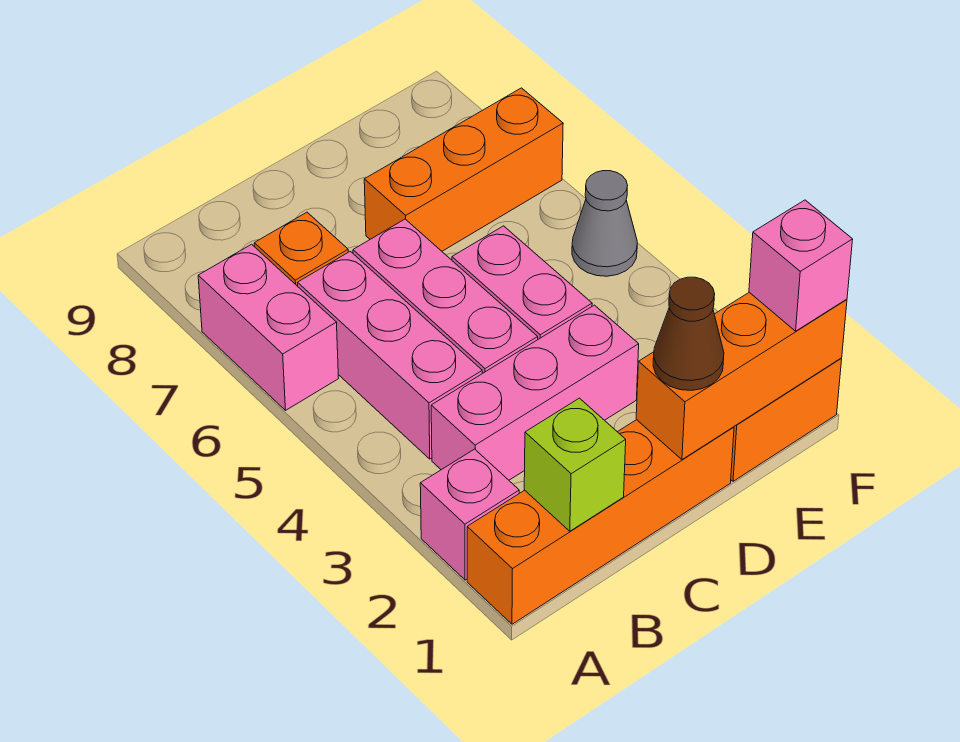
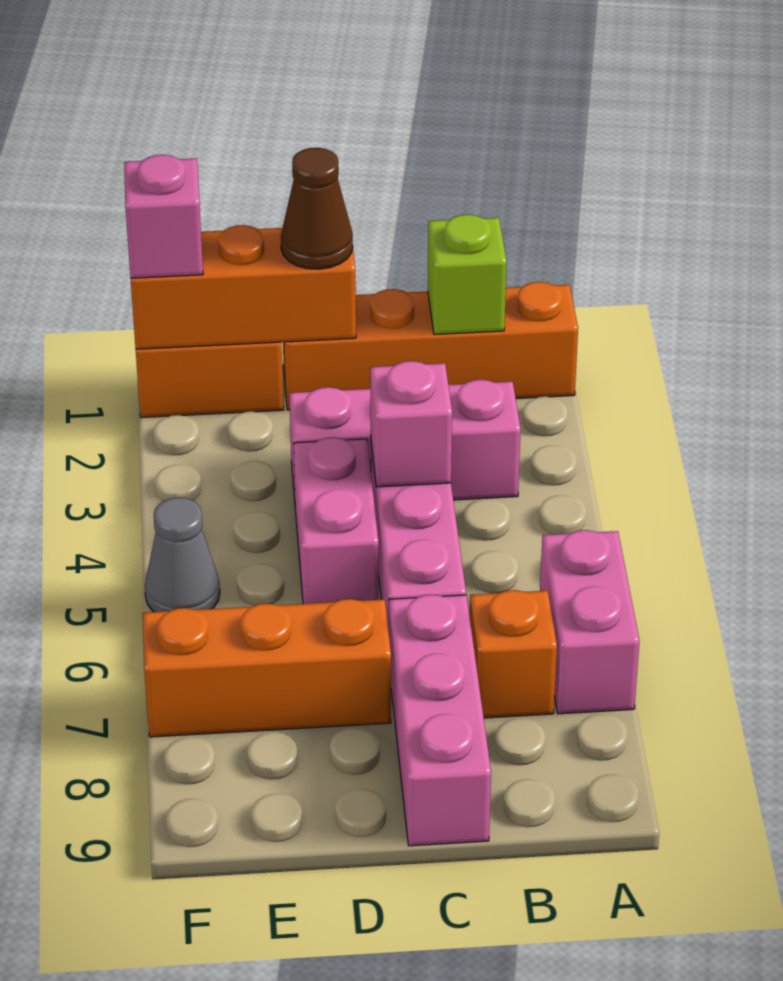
pink brick A2 level 1 -> pink brick C4 level 2
pink brick B4:B6 level 1 -> pink brick C7:C9 level 1

